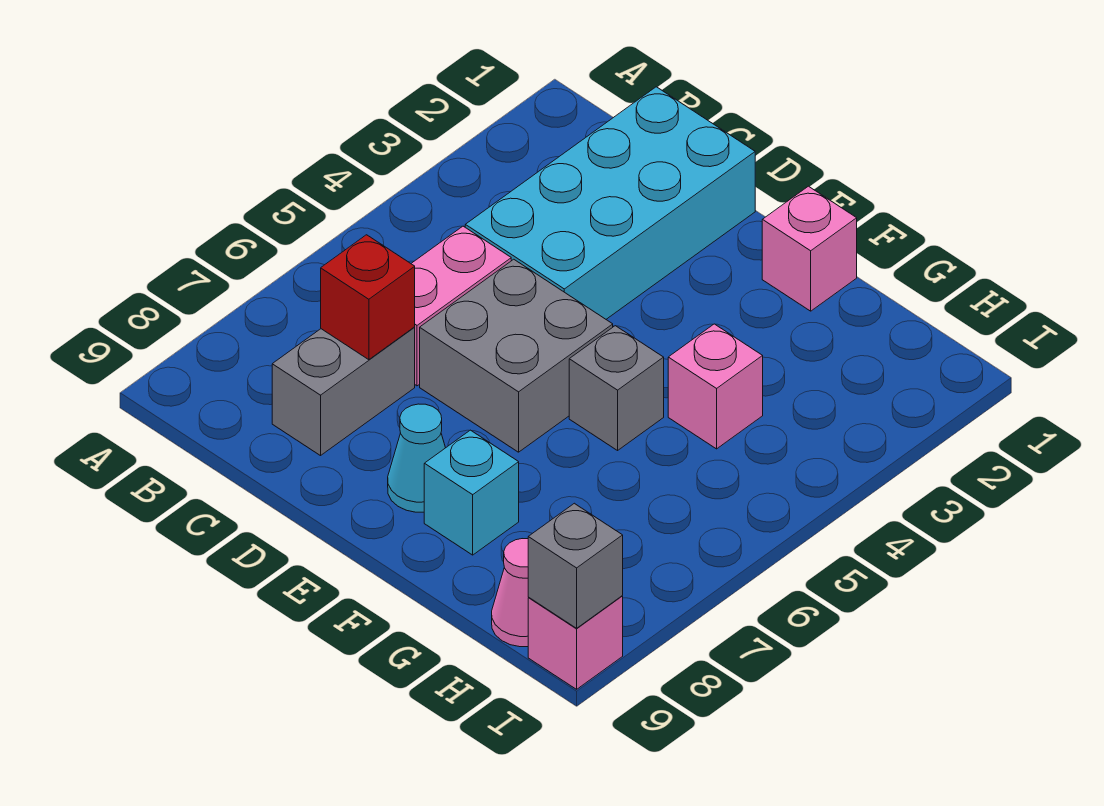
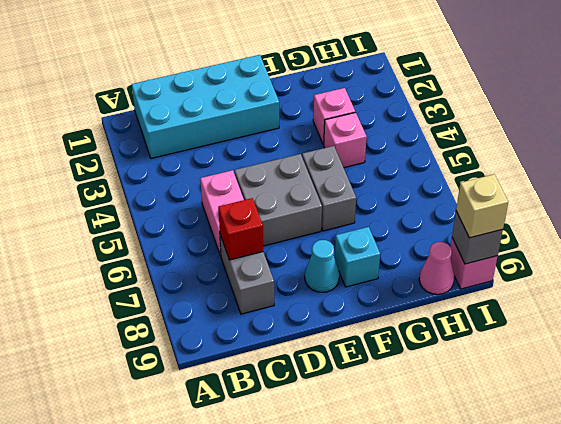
cyan brick C1:D4 level 1 -> cyan brick B1:E2 level 1
pink brick F1 level 1 -> pink brick G3 level 1
grey brick F5 level 1 -> grey brick F5:F6 level 1
none -> tan brick I9 level 3

